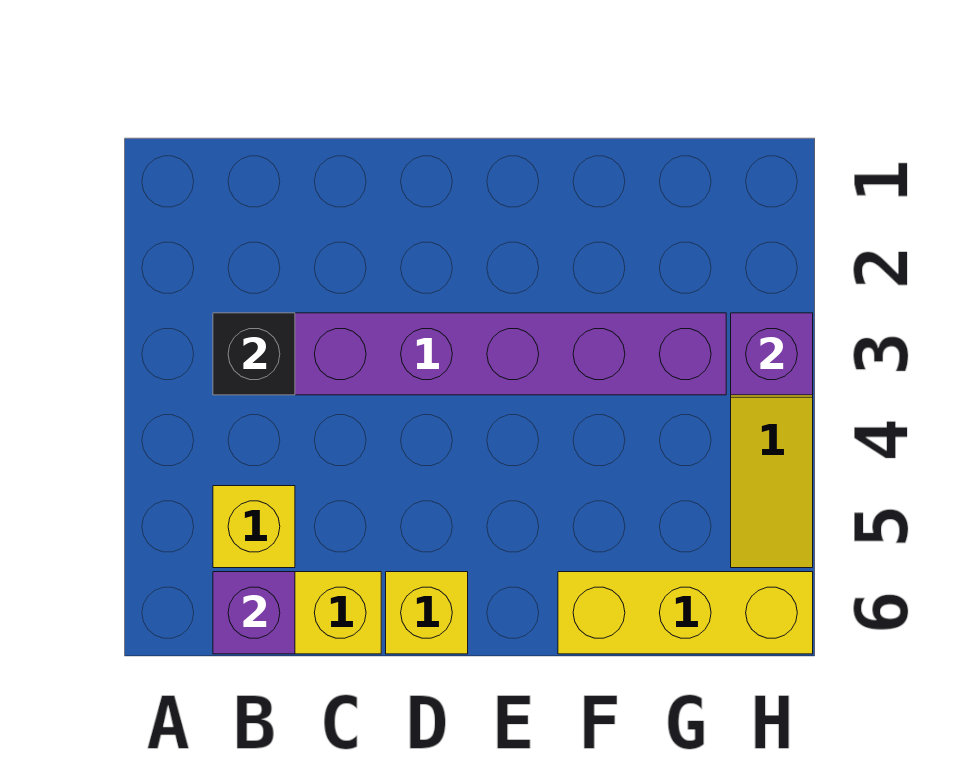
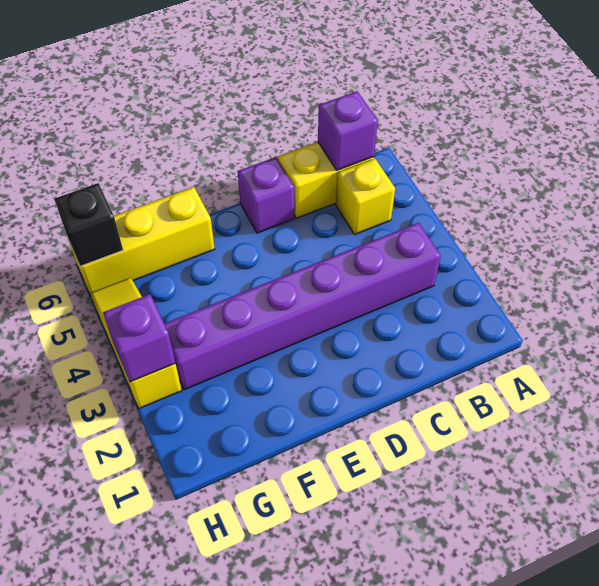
black brick B3 level 2 -> black brick H6 level 2
yellow brick D6 level 1 -> purple brick D6 level 1

